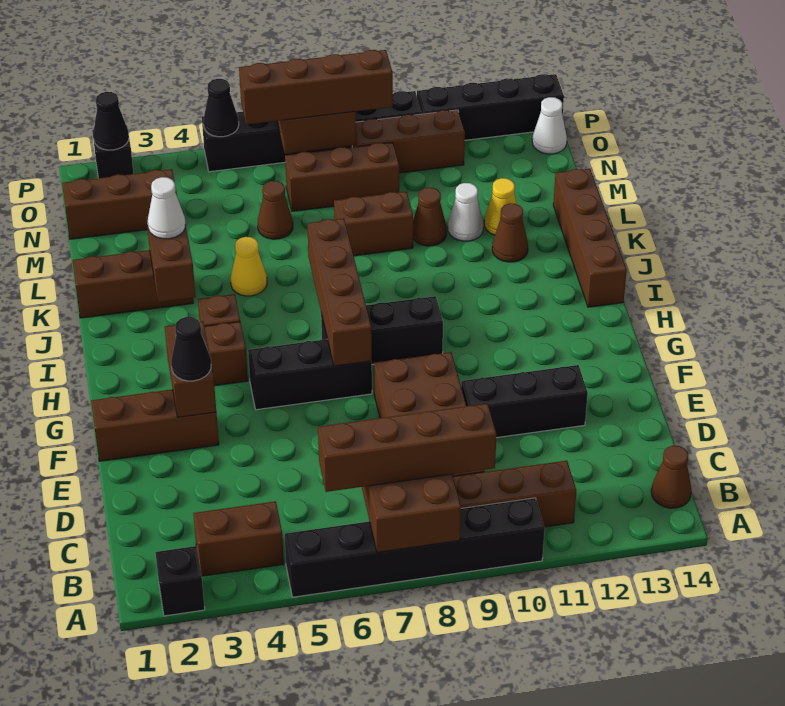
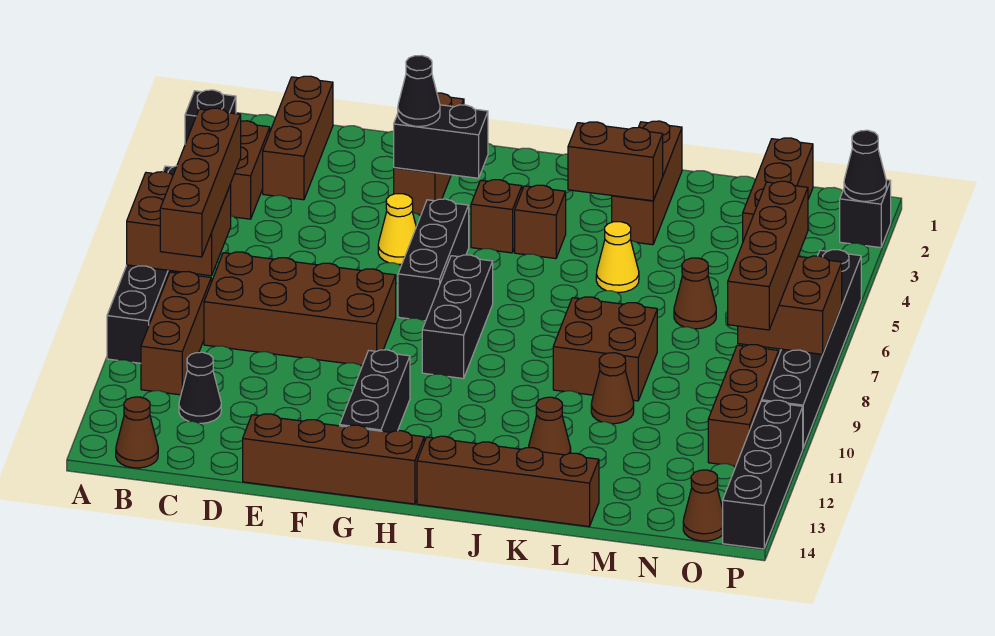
black brick E10:E12 level 1 -> black brick G11:G13 level 1
brown brick F3:G3 level 2 -> black brick F3:G3 level 2
brown brick G7:J7 level 2 -> brown brick E14:H14 level 1
white cone K3 level 3 -> none
brown brick L8:L9 level 1 -> brown brick K8:L9 level 1
white cone L11 level 1 -> none
yellow cone L12 level 1 -> yellow cone F5 level 1
brown brick N7:N9 level 1 -> brown brick C1:C3 level 1
white cone O14 level 1 -> brown cone O14 level 1
black cone P5 level 2 -> black cone C12 level 1

